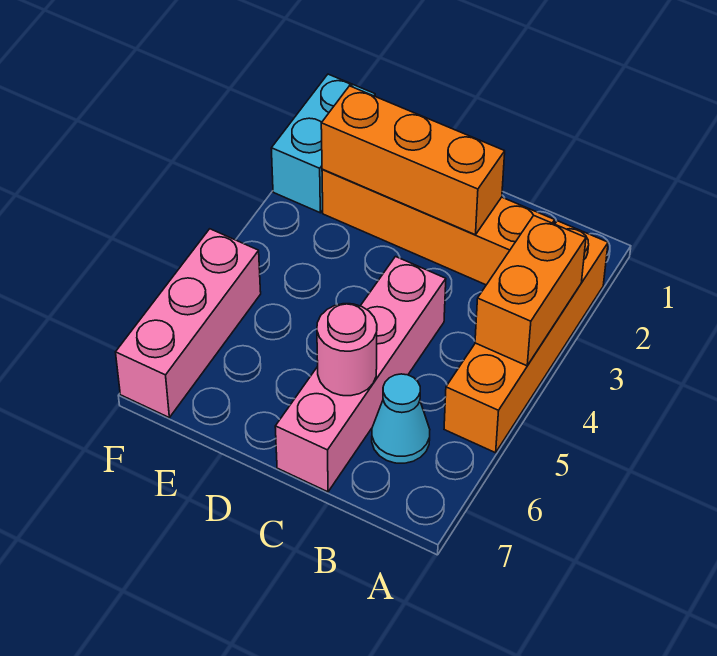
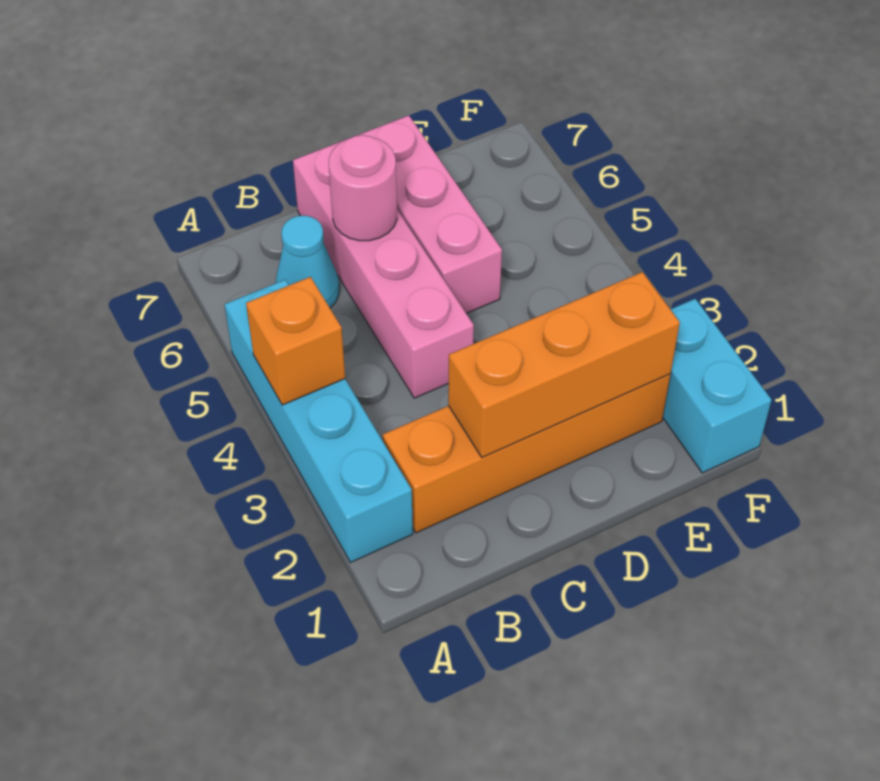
orange brick A2:A5 level 1 -> cyan brick A2:A5 level 1
orange brick A3:A4 level 2 -> orange brick A4 level 2
pink brick F5:F7 level 1 -> pink brick D5:D7 level 1

